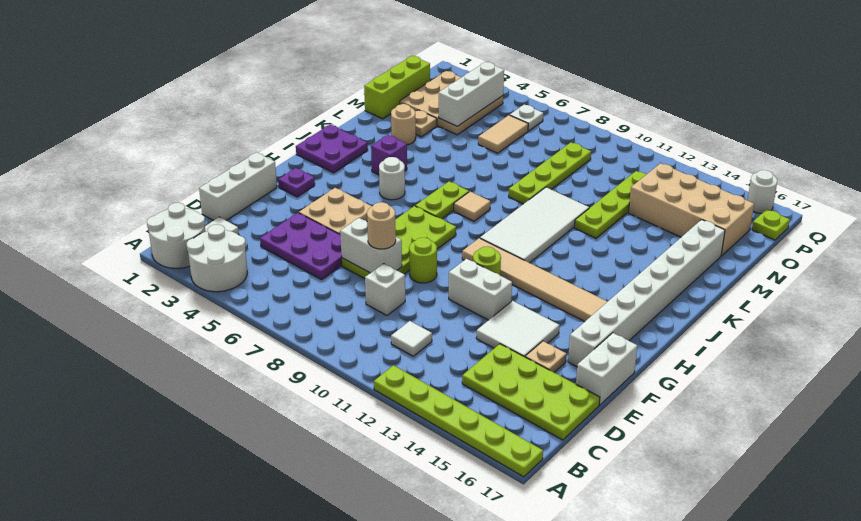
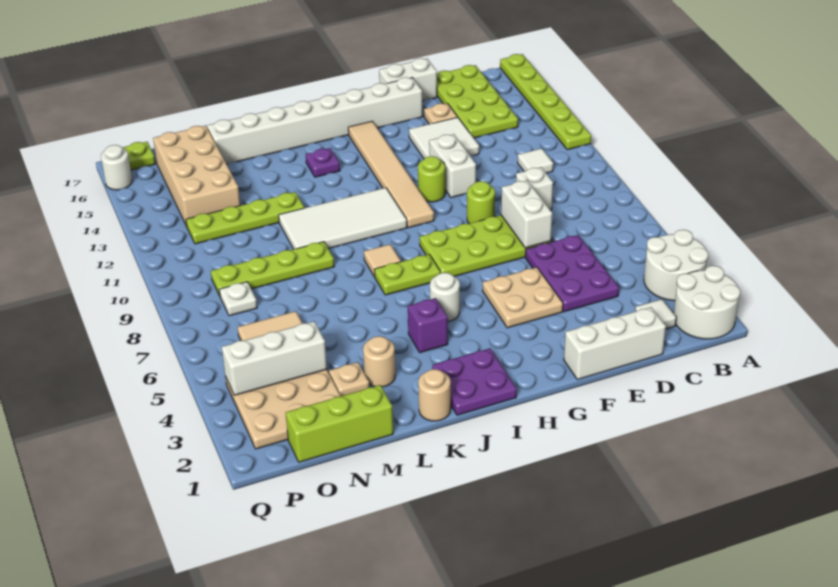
tan round brick E8 level 3 -> tan round brick K1 level 1
purple plate G2 level 1 -> purple plate J14 level 1
white plate P6 level 1 -> white plate O8 level 1

